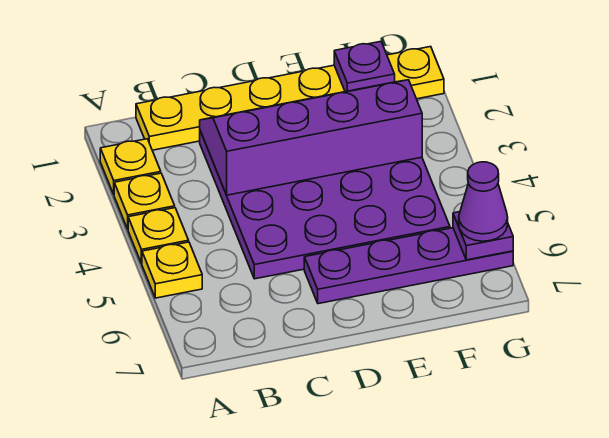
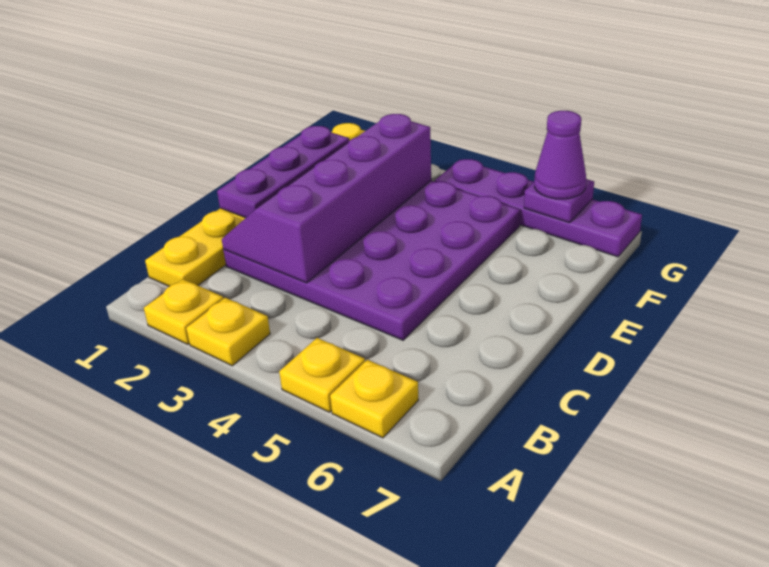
yellow plate A4 level 1 -> yellow plate A6 level 1
purple plate D6:G6 level 1 -> purple plate G4:G7 level 1
purple plate F1 level 2 -> purple plate D1:F1 level 2

